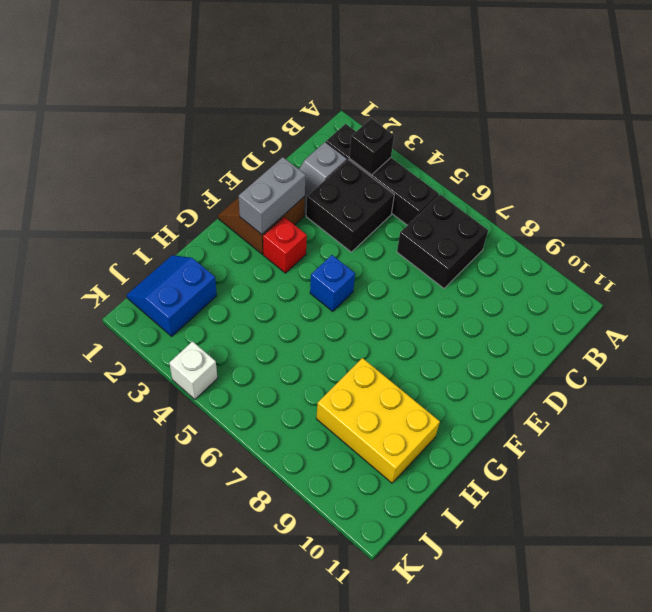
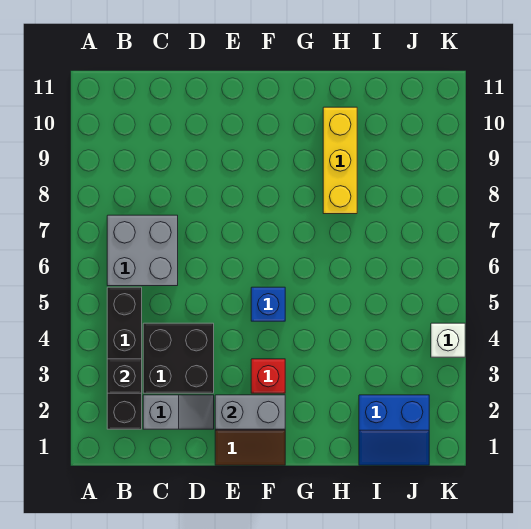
black brick B6:C7 level 1 -> grey brick B6:C7 level 1
yellow brick H8:I10 level 1 -> yellow brick H8:H10 level 1

